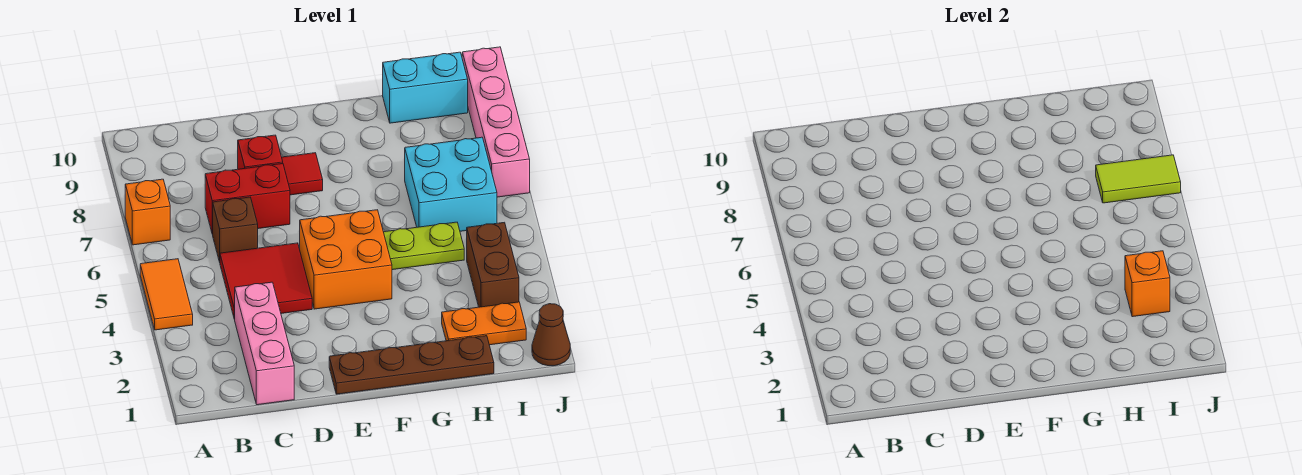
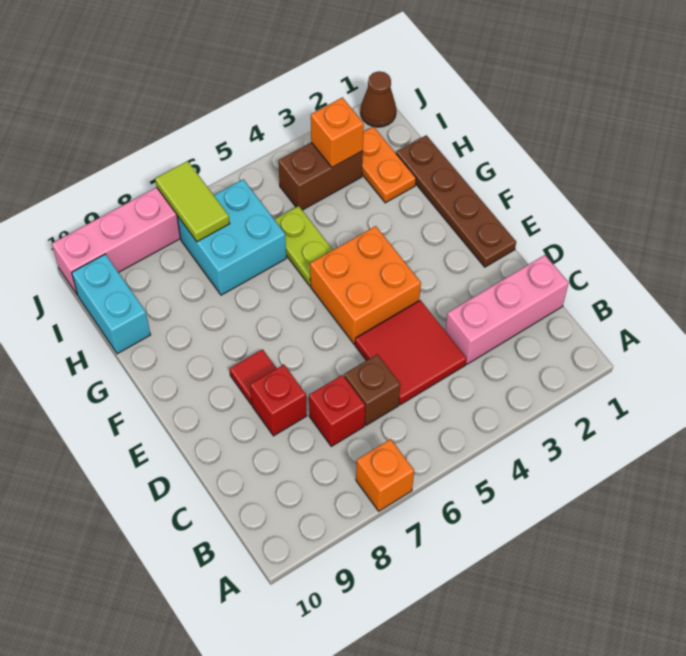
orange tile A4:A5 level 1 -> none
red brick C7:D7 level 1 -> red brick C7 level 1

